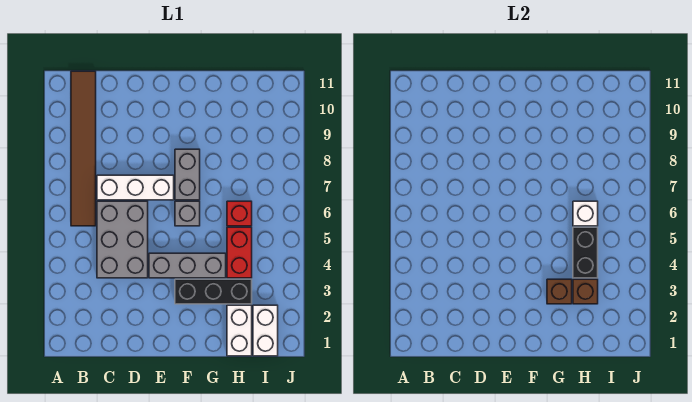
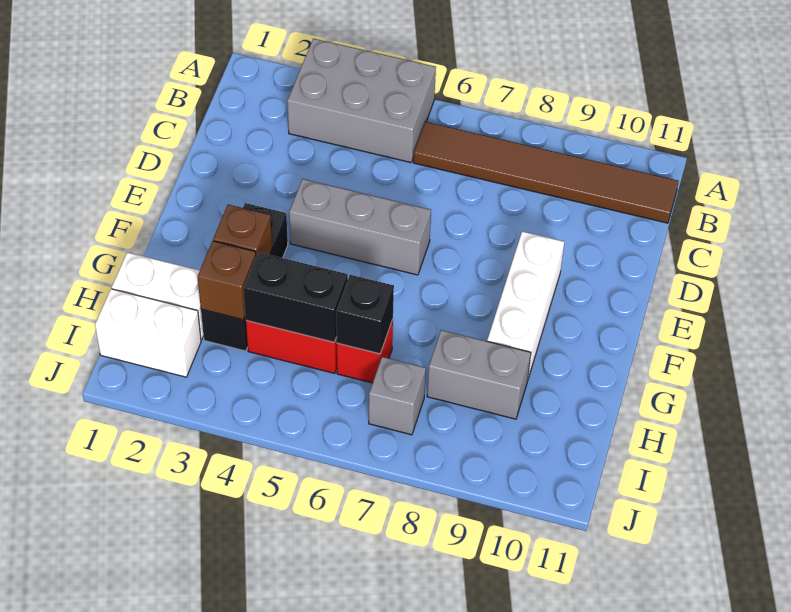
grey brick C4:D6 level 1 -> grey brick A3:B5 level 1
white brick C7:E7 level 1 -> white brick E9:G9 level 1
grey brick E4:G4 level 1 -> grey brick E4:E6 level 1
grey brick F6 level 1 -> grey brick I7 level 1
grey brick F7:F8 level 1 -> grey brick H8:H9 level 1
white brick H6 level 2 -> black brick H6 level 2

